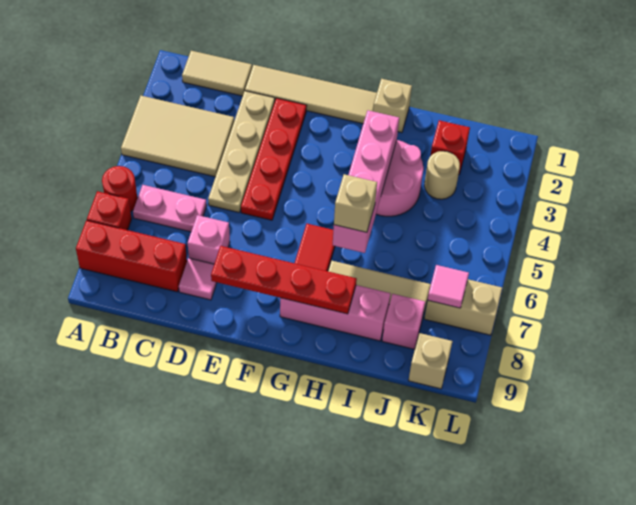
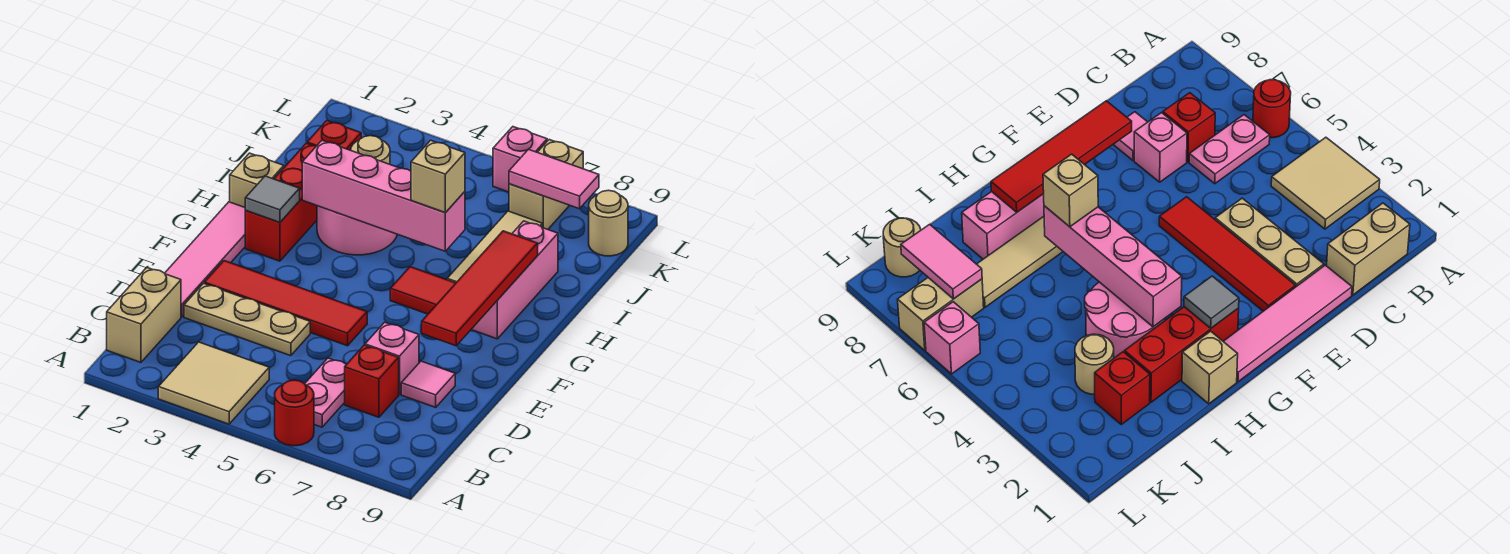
tan tile A3:C4 level 1 -> tan tile A3:B4 level 1
red brick A7 level 1 -> red brick C7 level 1
red brick A8:C8 level 1 -> red brick G2:I2 level 1
tan tile B1:C1 level 1 -> tan brick B1:C1 level 1
tan tile D1:G1 level 1 -> pink tile D1:G1 level 1
tan plate D2:D5 level 1 -> tan plate D2:D4 level 1
red plate E2:E5 level 1 -> red tile E2:E5 level 1
red plate E8:H8 level 2 -> red tile E8:H8 level 2
none -> grey tile G2 level 2
pink brick J8 level 1 -> pink brick L6 level 1
pink tile K7 level 2 -> pink tile K7:K8 level 2
tan brick K9 level 1 -> tan round brick K9 level 1

